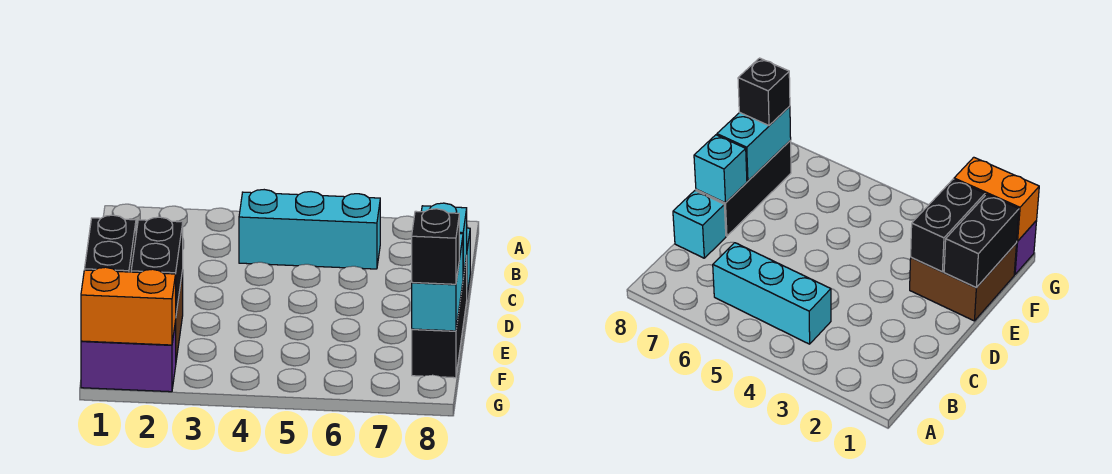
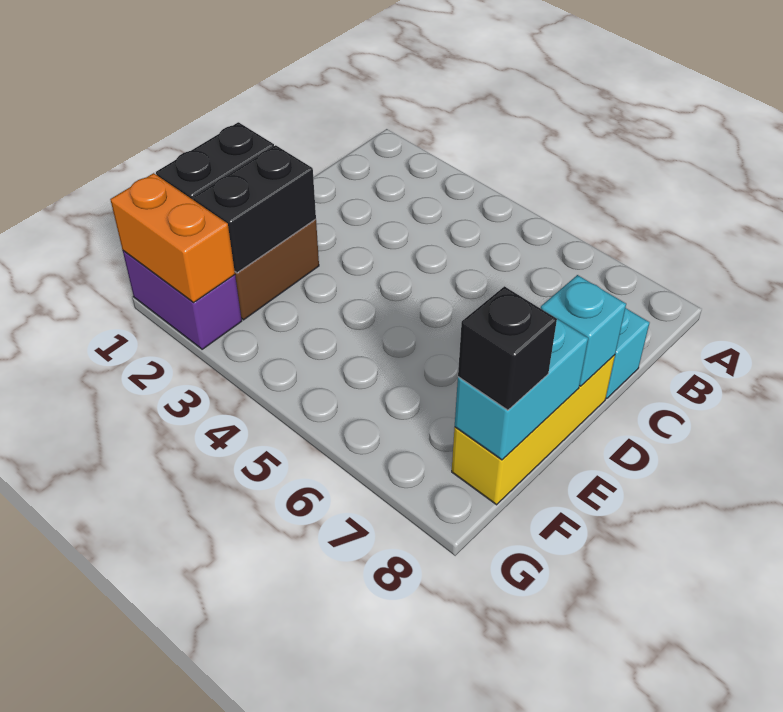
cyan brick B4:B6 level 1 -> none
black brick D8:F8 level 1 -> yellow brick D8:F8 level 1

